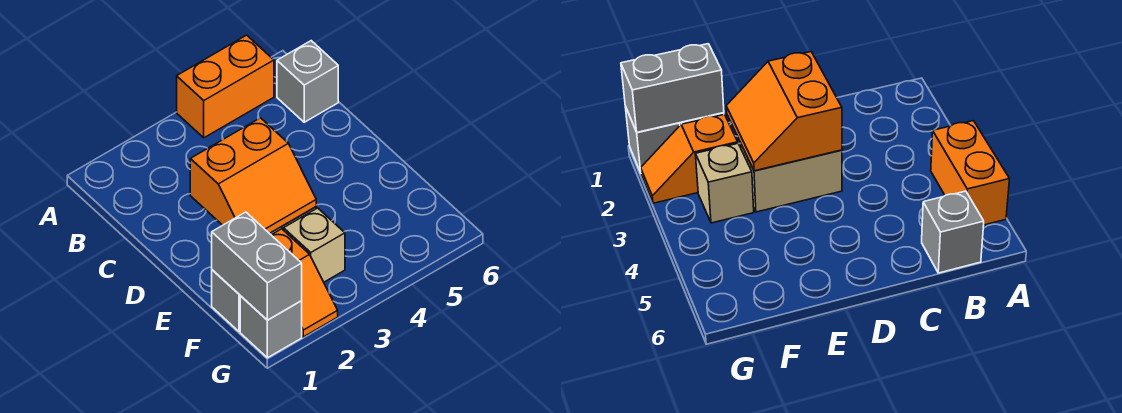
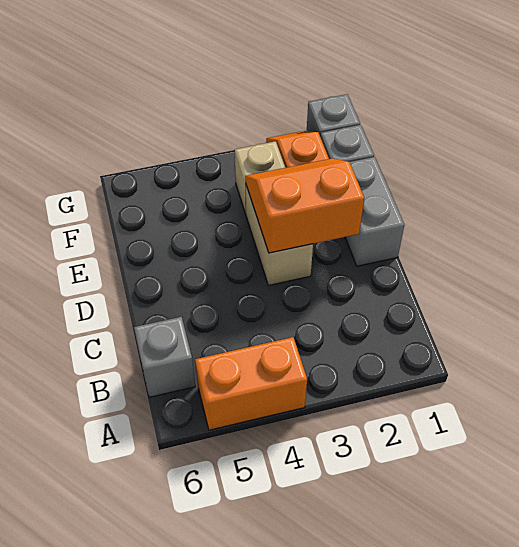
grey brick F1:G1 level 2 -> grey brick D1:E1 level 1

